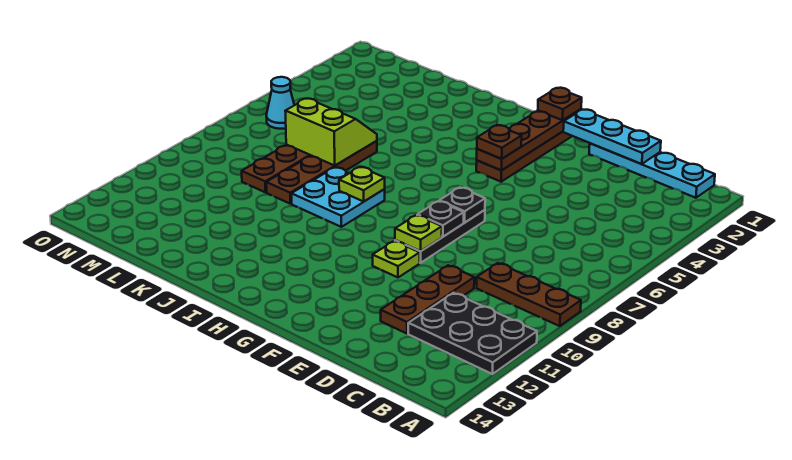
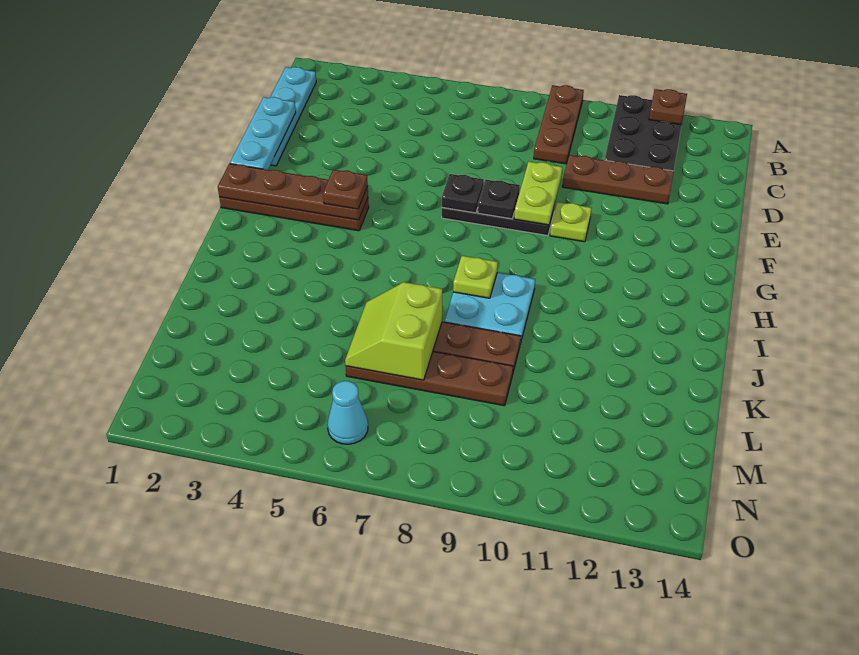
lime plate F9 level 2 -> lime plate E9:F9 level 2
brown plate G1 level 3 -> brown plate A12 level 2

